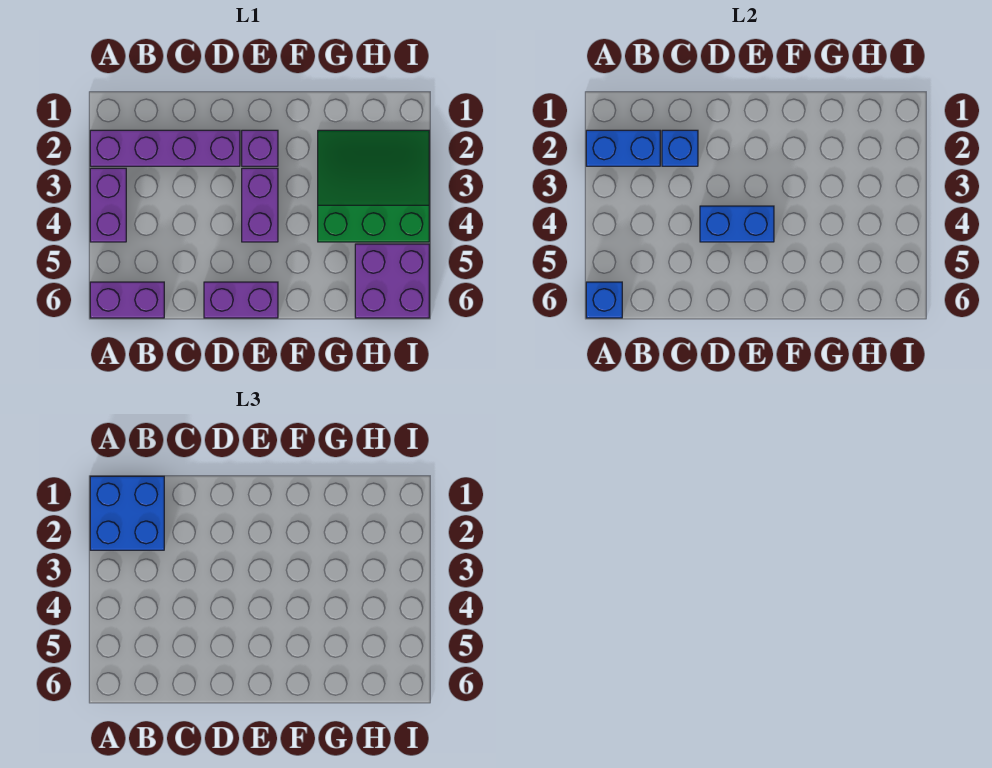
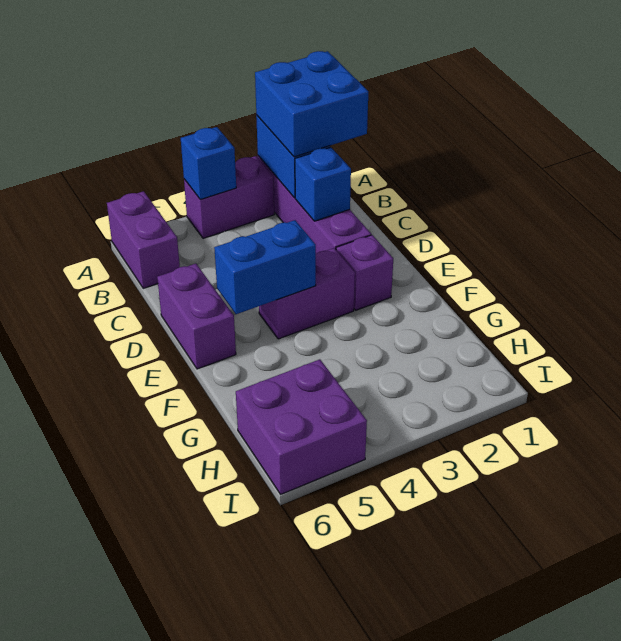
blue brick A6 level 2 -> blue brick A4 level 2
blue brick D4:E4 level 2 -> blue brick E4:E5 level 2
green slope G2:I4 level 1 top 4 -> none

